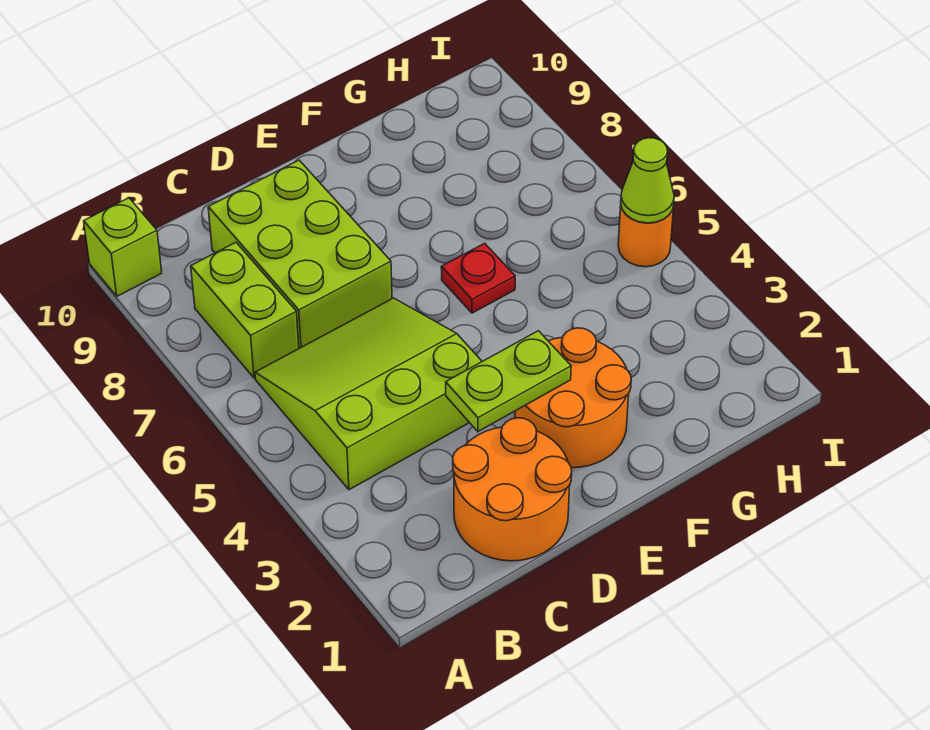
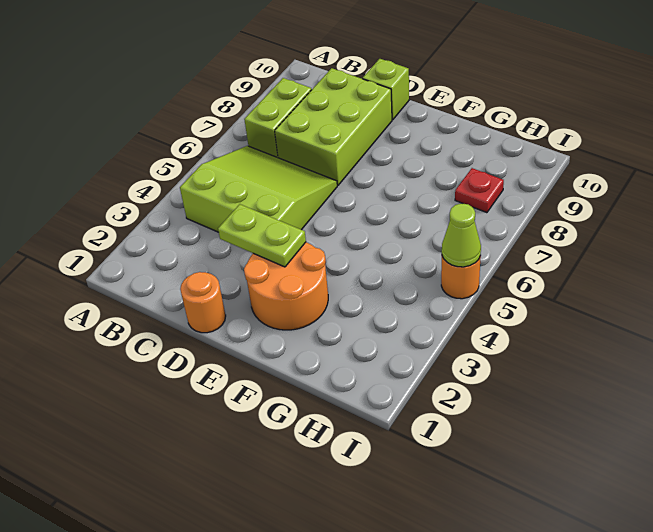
lime brick A10 level 1 -> lime brick D10 level 1
orange round brick C1:D2 level 1 -> orange round brick D1 level 1
red plate F6 level 1 -> red plate H8 level 1

